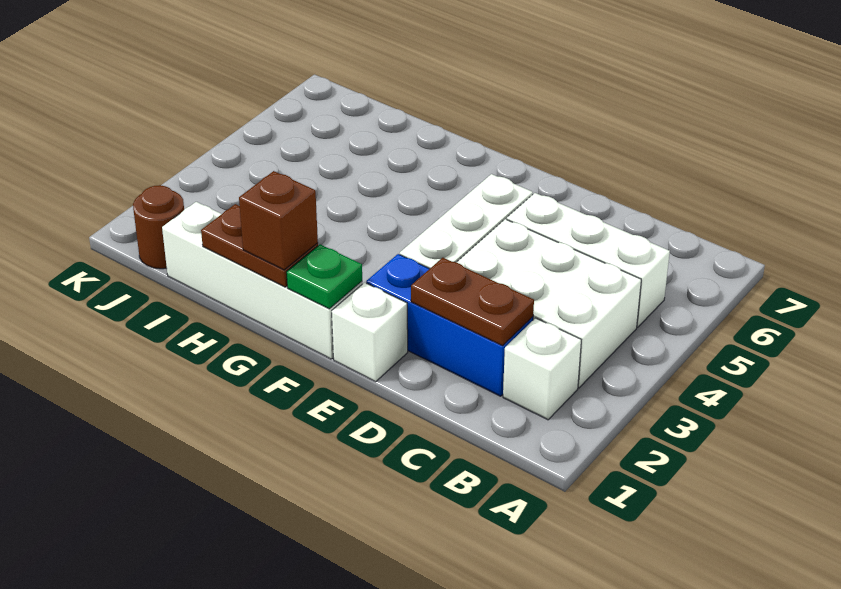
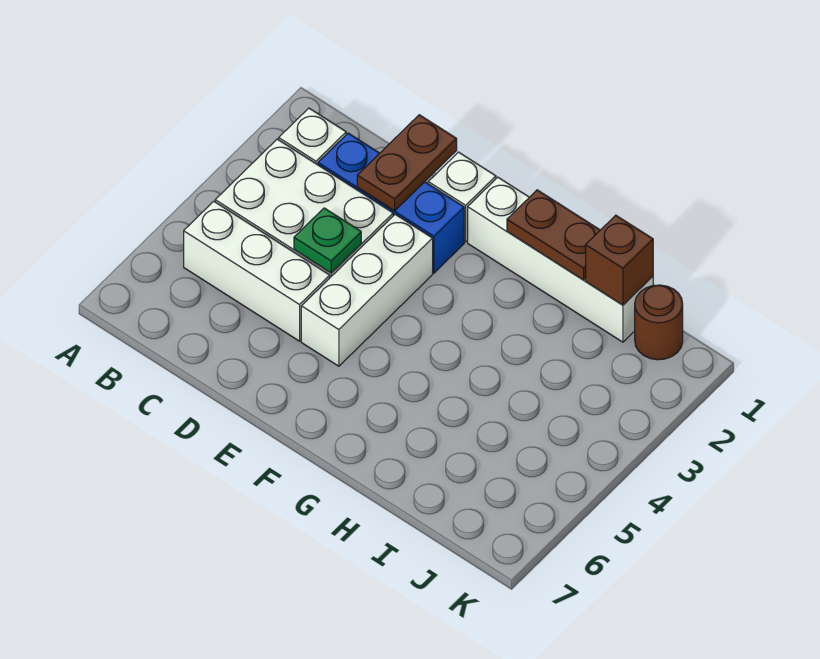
brown plate C2:D2 level 2 -> brown plate D1:D2 level 2
green plate F1 level 2 -> green plate D4 level 2
brown brick G1 level 3 -> brown brick I1 level 2

